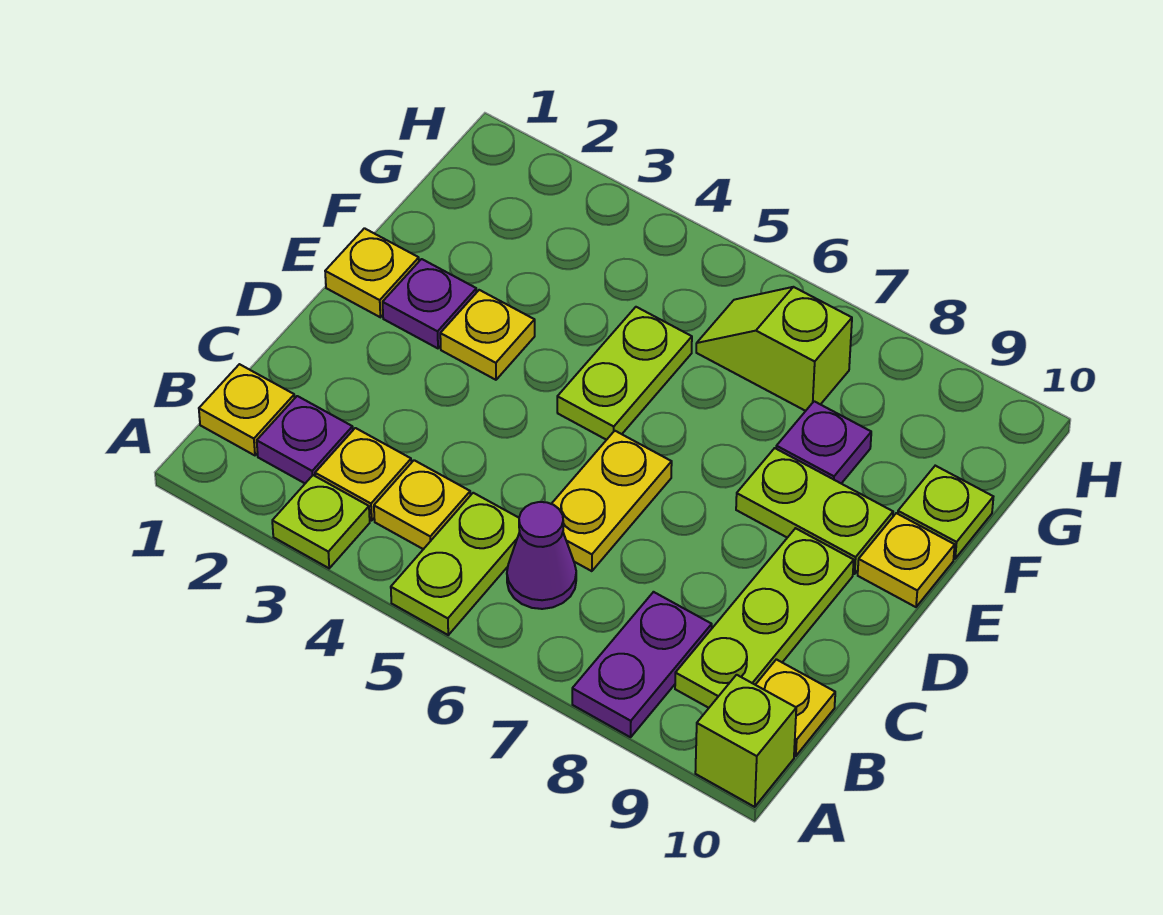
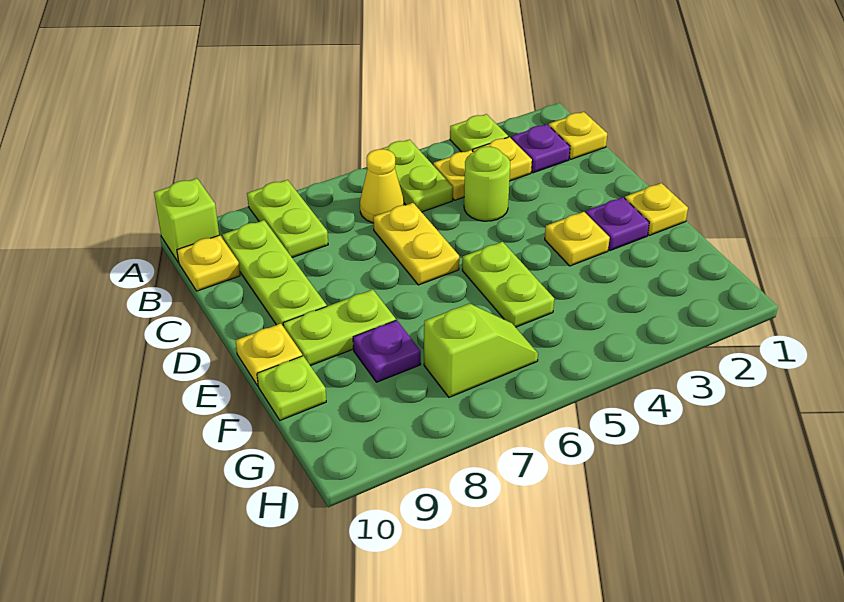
purple plate A8:B8 level 1 -> lime plate A8:B8 level 1
purple cone B6 level 1 -> yellow cone B6 level 1
none -> lime round brick C4 level 1

